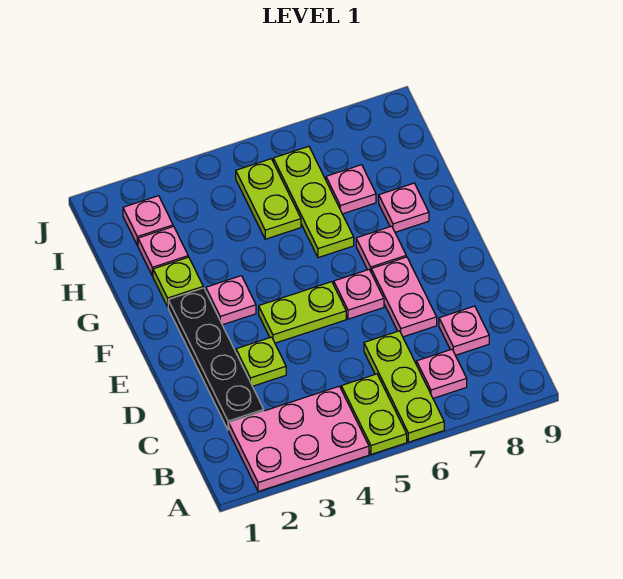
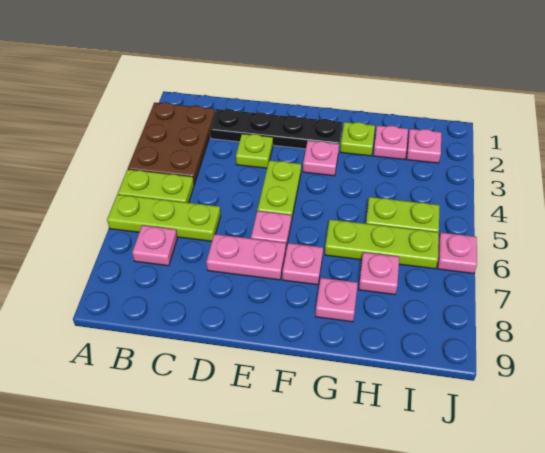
pink plate A2:B4 level 1 -> brown plate A2:B4 level 1
pink plate C8 level 1 -> pink plate J6 level 1

